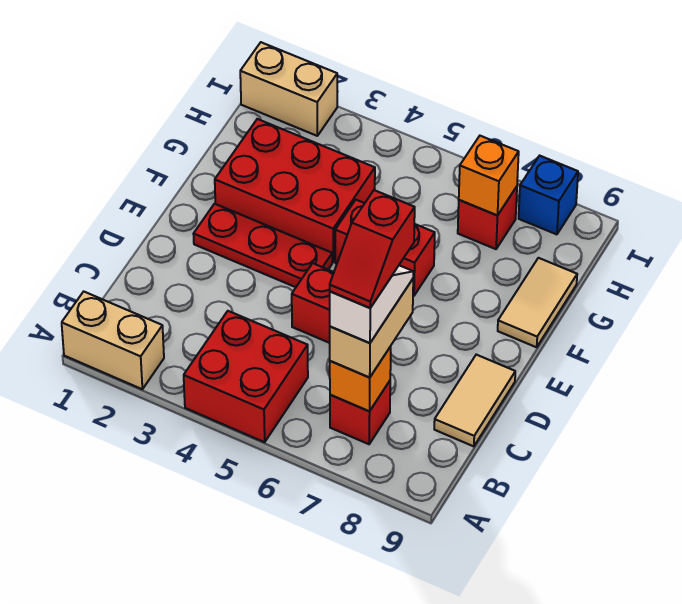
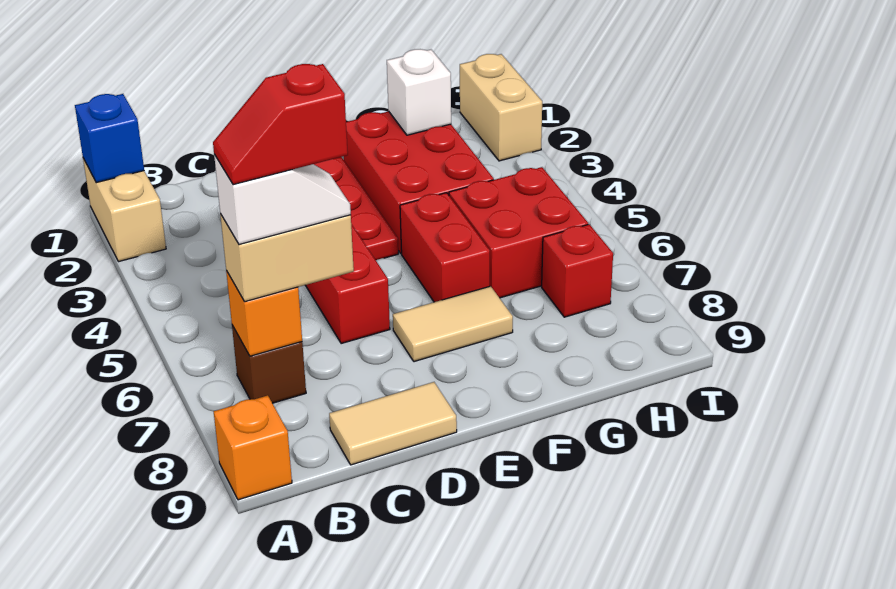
red brick A4:B5 level 1 -> red brick G5:H6 level 1
red brick B7 level 1 -> brown brick B7 level 1
tan tile F9:G9 level 1 -> tan tile E7:F7 level 1
none -> white brick G2 level 2
orange brick H7 level 2 -> orange brick A9 level 1
blue brick I8 level 1 -> blue brick A1 level 2

